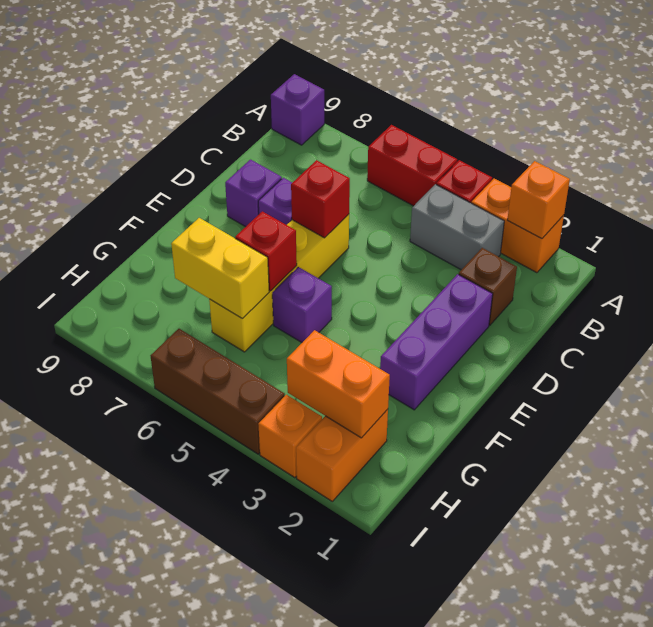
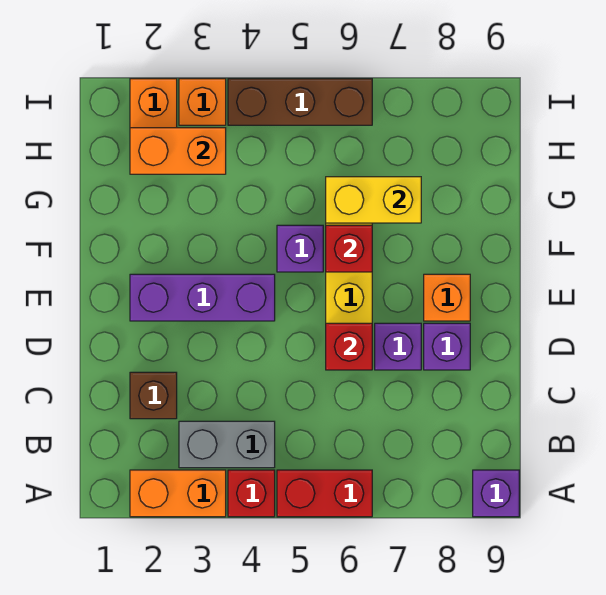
orange brick A2 level 2 -> orange brick E8 level 1
purple brick D2:F2 level 1 -> purple brick E2:E4 level 1

